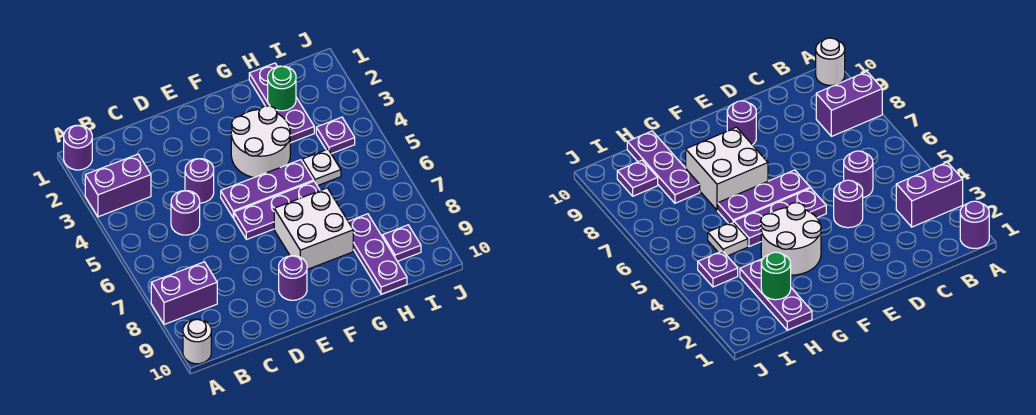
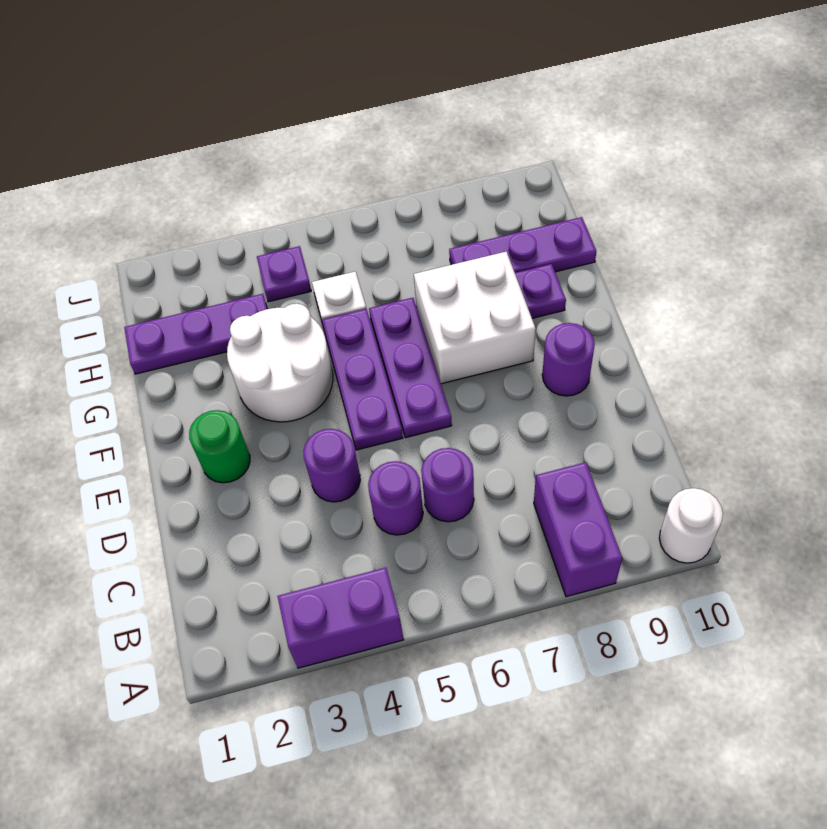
purple round brick A1 level 1 -> purple round brick C6 level 1
purple brick A3:B3 level 1 -> purple brick A3:A4 level 1
green round brick H2 level 2 -> green round brick E2 level 1
purple plate I9 level 1 -> purple plate G9 level 1

